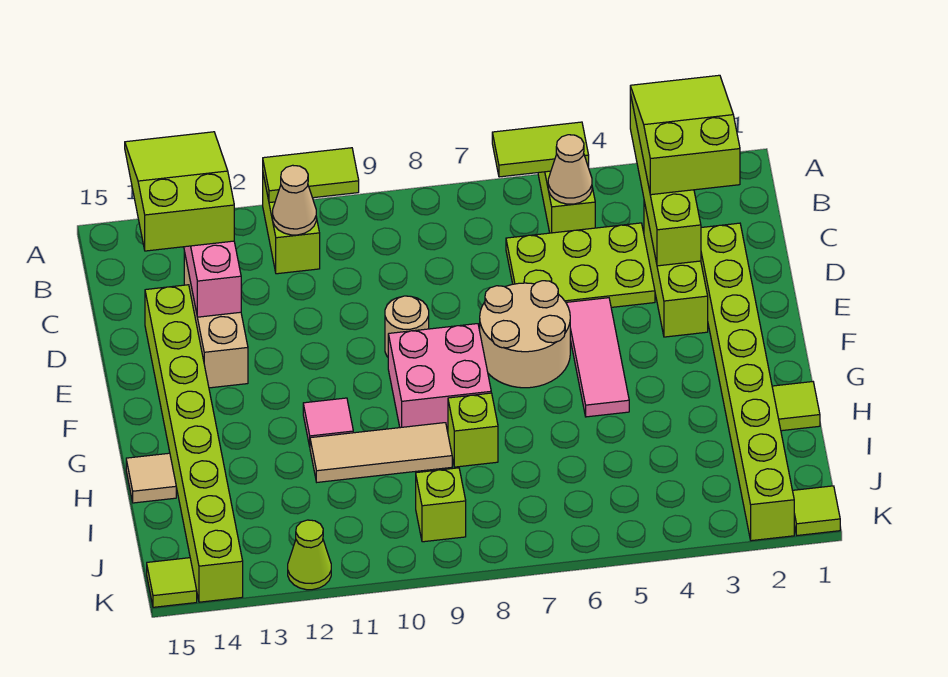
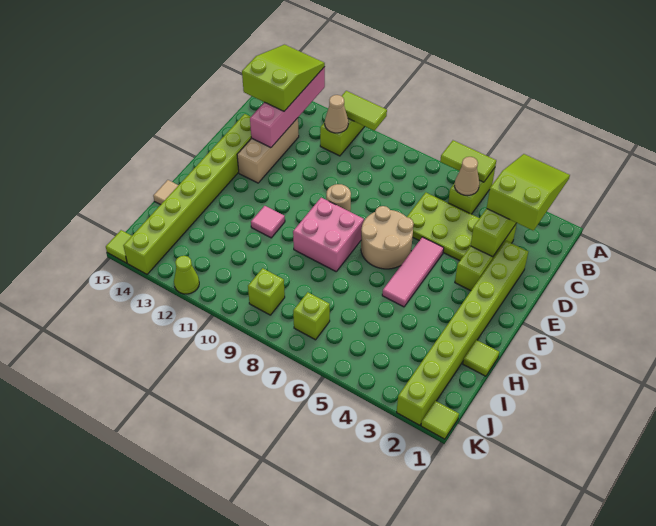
lime brick H8 level 1 -> lime brick J7 level 1
tan tile H9:H11 level 1 -> none

